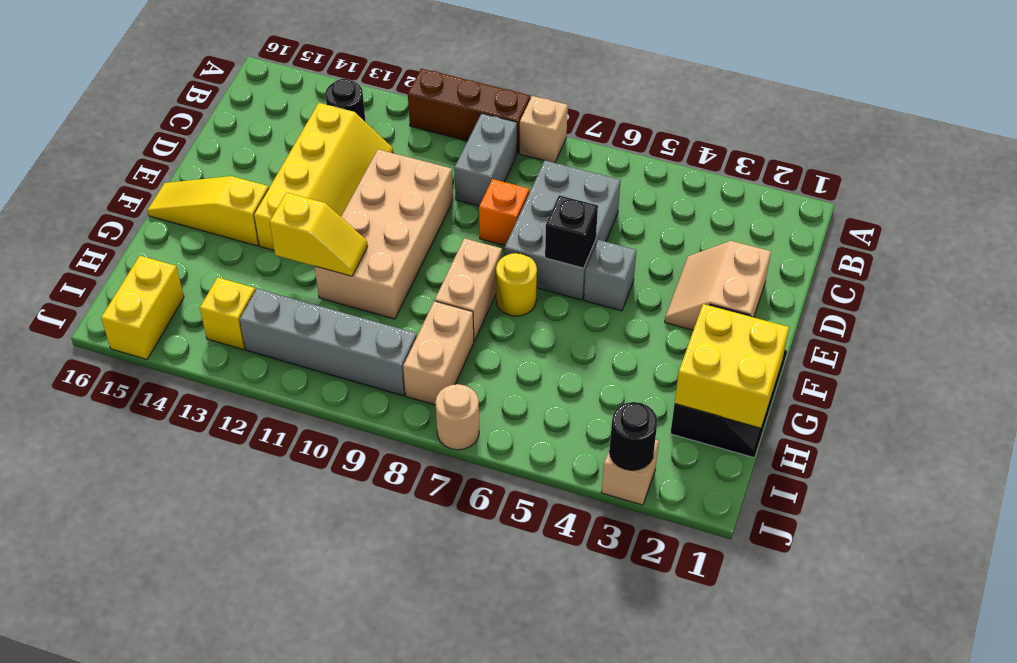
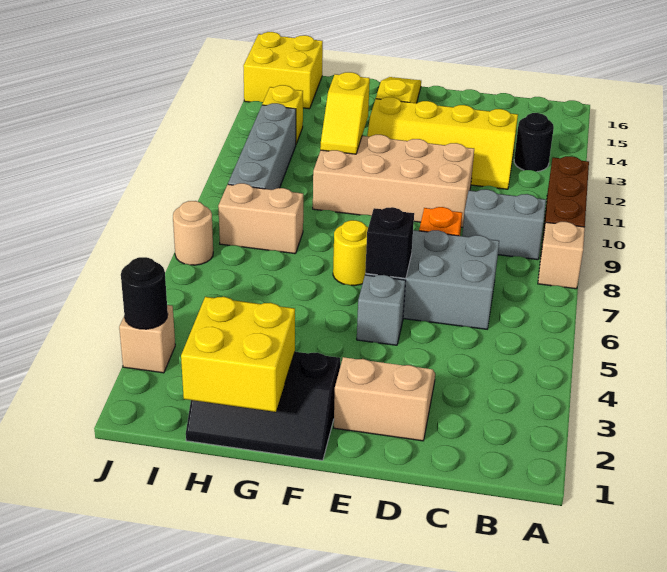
tan brick F8:G8 level 1 -> none
yellow brick I15:J15 level 1 -> yellow brick I15:J16 level 1

